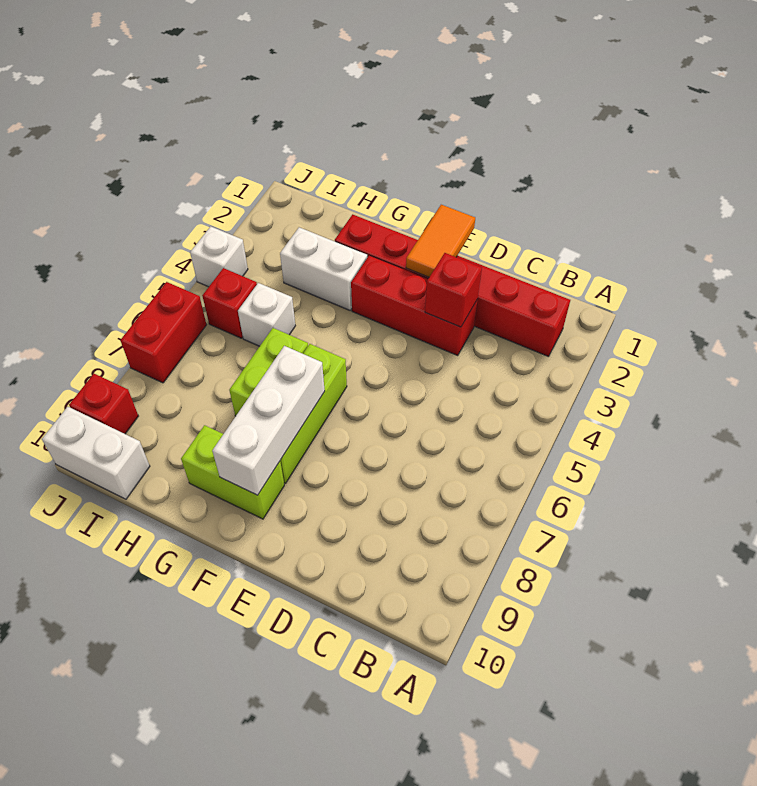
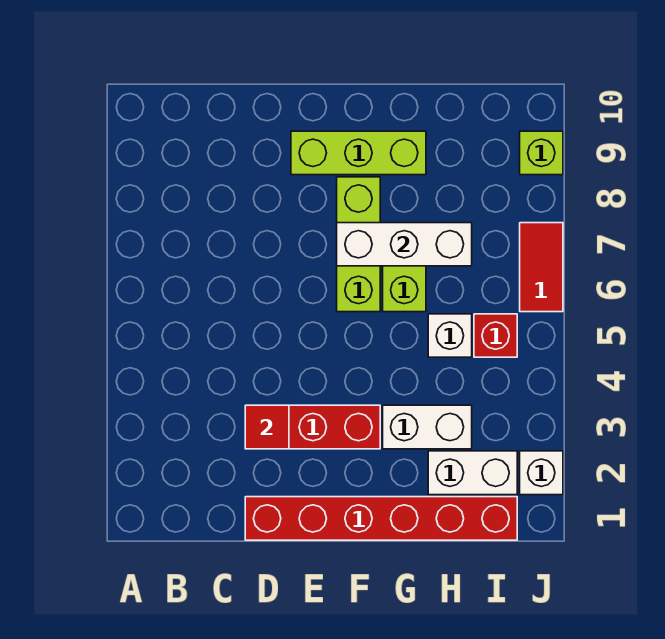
red brick B2:G2 level 1 -> red brick D1:I1 level 1
red brick D3 level 2 -> red tile D3 level 2
orange tile E1:E2 level 2 -> none
white brick F7:F9 level 2 -> white brick F7:H7 level 2
lime brick F9:G9 level 1 -> lime brick E9:G9 level 1
white brick I10:J10 level 1 -> white brick H2:I2 level 1
white brick J4 level 1 -> white brick J2 level 1
red brick J6:J7 level 1 -> red tile J6:J7 level 1
red brick J9 level 1 -> lime brick J9 level 1

